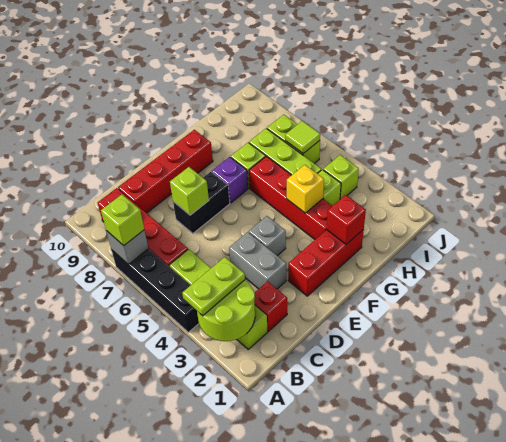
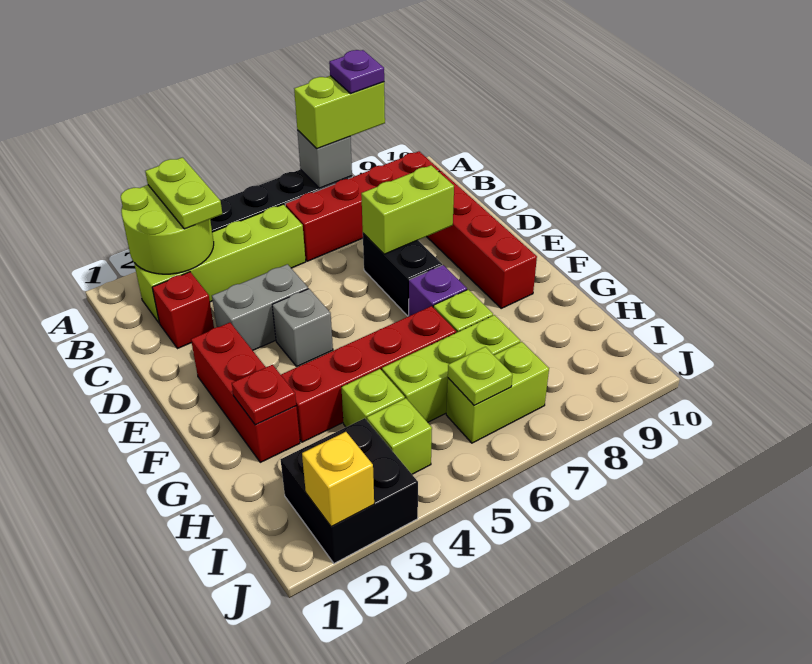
lime brick A7 level 3 -> lime brick A7:A8 level 3
none -> purple plate A8 level 4
lime brick D7 level 2 -> lime brick D7:D8 level 2
red brick G2 level 2 -> red plate G2 level 2
yellow brick G4 level 2 -> yellow brick J2 level 2
none -> black brick I2:J3 level 1
lime tile I6 level 2 -> lime plate I6 level 2

